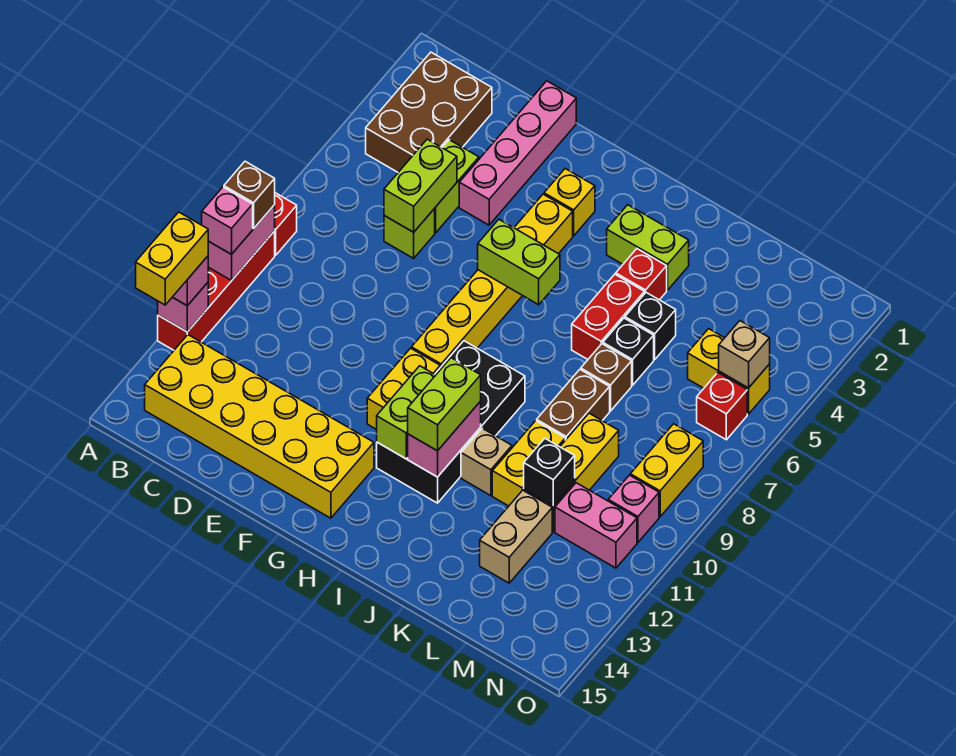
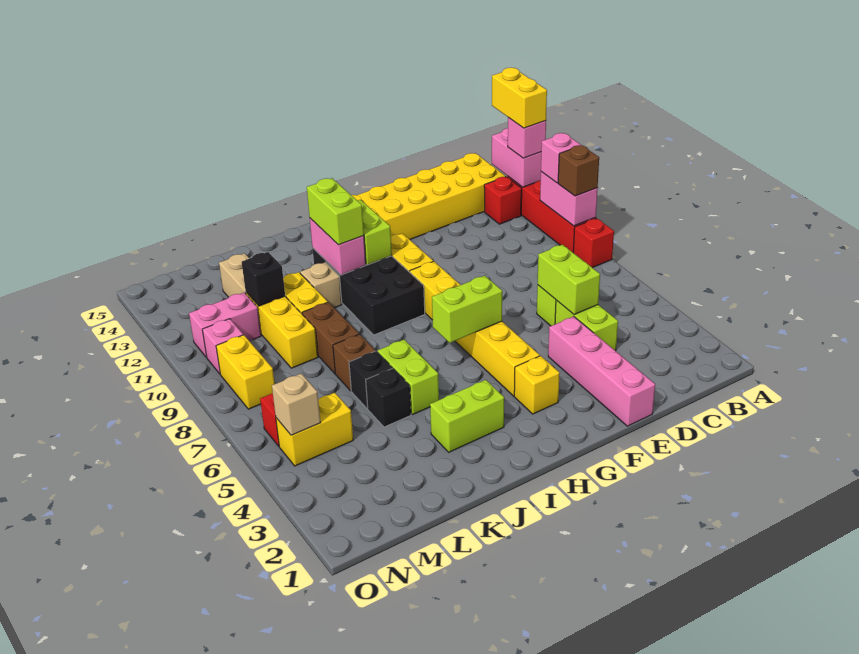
pink brick A12 level 2 -> pink brick A12:A13 level 2
brown brick B2:C4 level 1 -> none
red brick J4 level 1 -> red brick B12 level 1
red brick J5:J6 level 1 -> lime brick J5:J6 level 1

